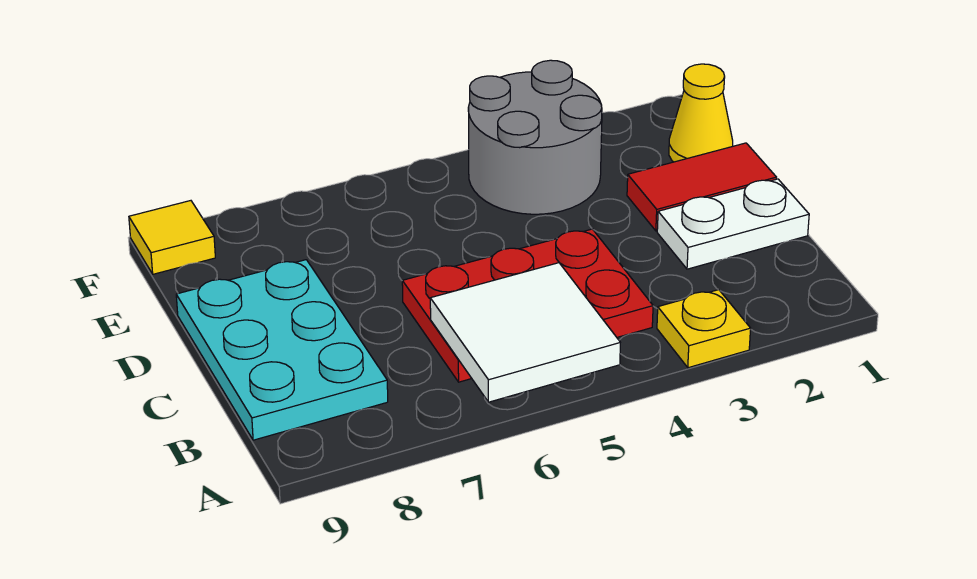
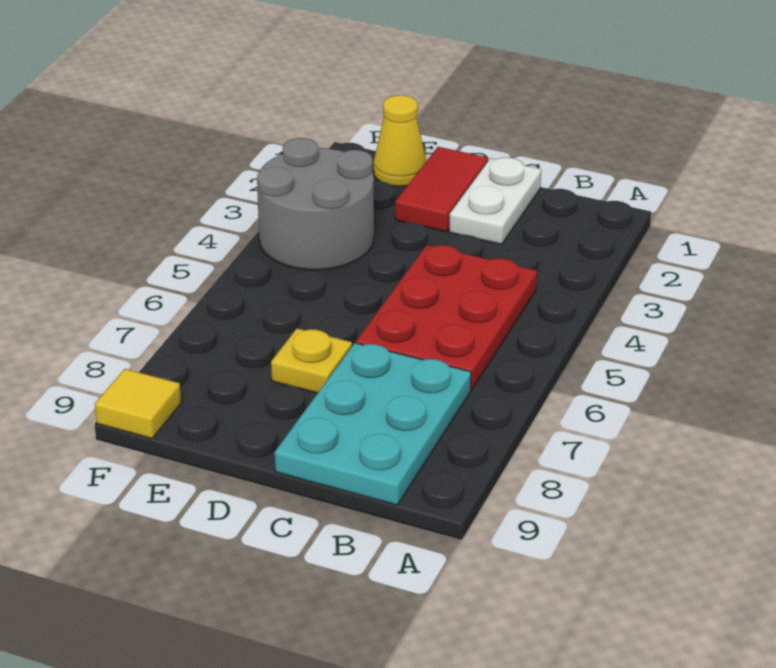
yellow plate A3 level 1 -> yellow plate D7 level 1
white tile A5:B6 level 2 -> none
cyan plate B8:D9 level 1 -> cyan plate B7:C9 level 1

